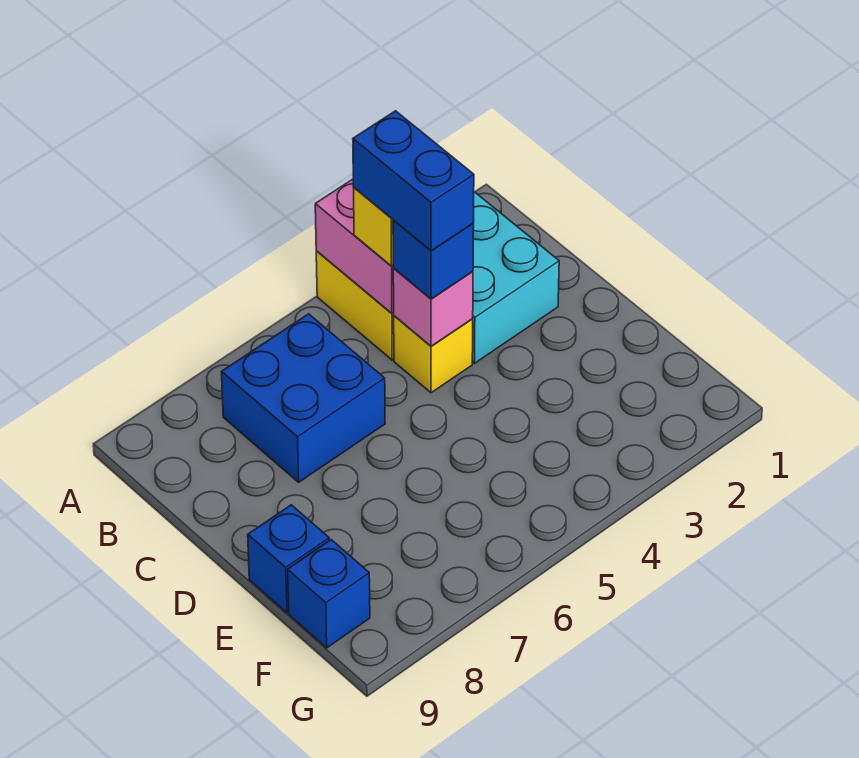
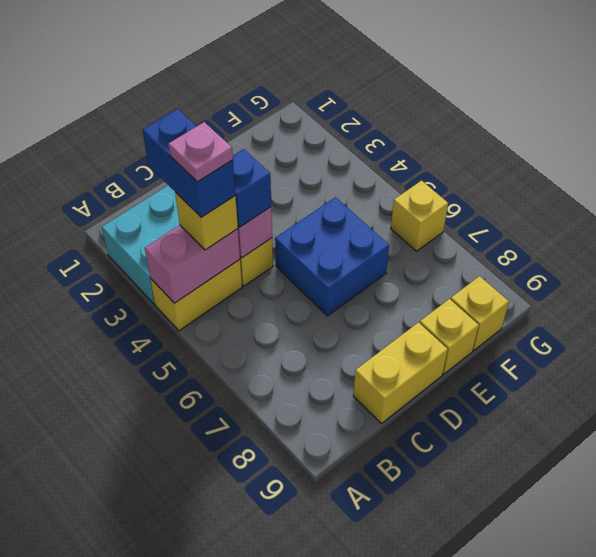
blue brick B4:C4 level 4 -> blue brick B3:B4 level 4
none -> pink plate B4 level 5
blue brick B6:C7 level 1 -> blue brick D5:E6 level 1
none -> yellow brick C9:D9 level 1
blue brick E9 level 1 -> yellow brick E9 level 1
blue brick F9 level 1 -> yellow brick F9 level 1
none -> yellow brick G6 level 1

